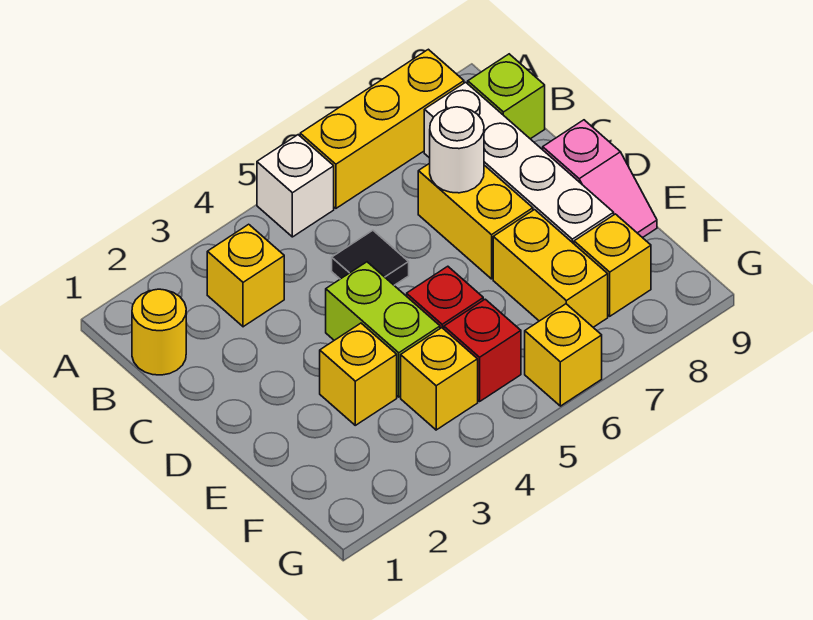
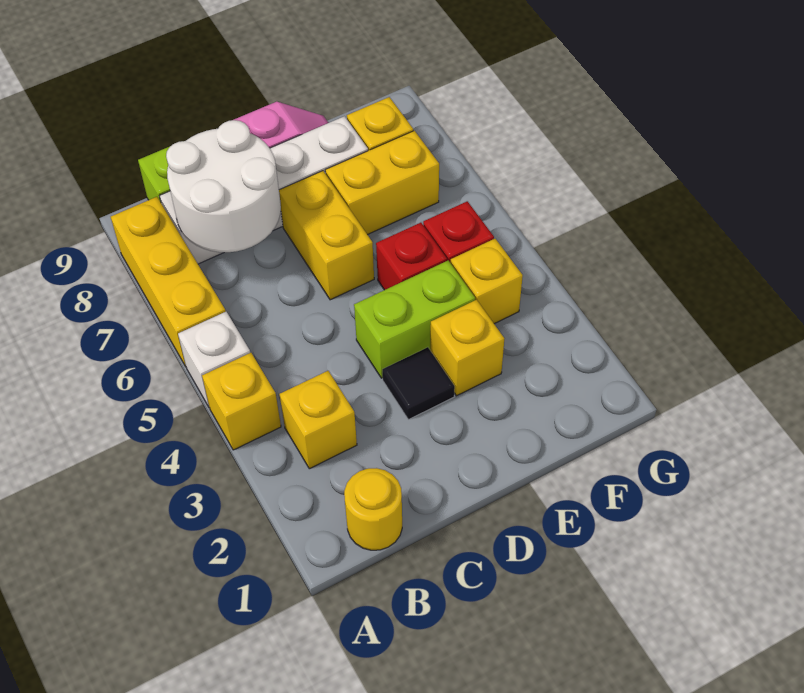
black tile C5 level 1 -> black tile D3 level 1
yellow brick C7:D7 level 1 -> yellow brick D6:D7 level 1
white round brick C7 level 2 -> white round brick B7:C8 level 2
yellow brick G6 level 1 -> yellow brick A4 level 1

